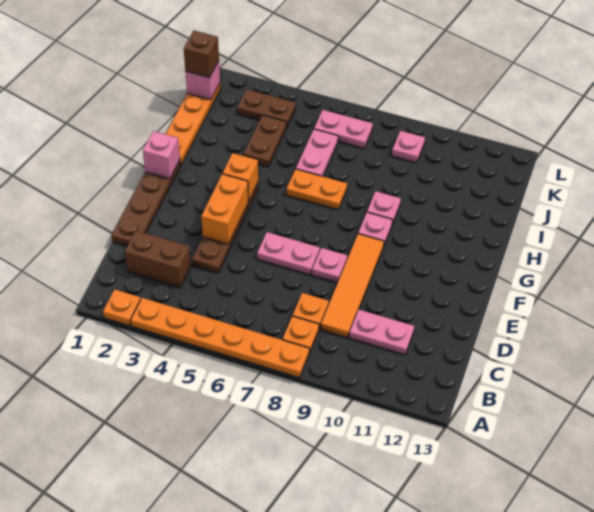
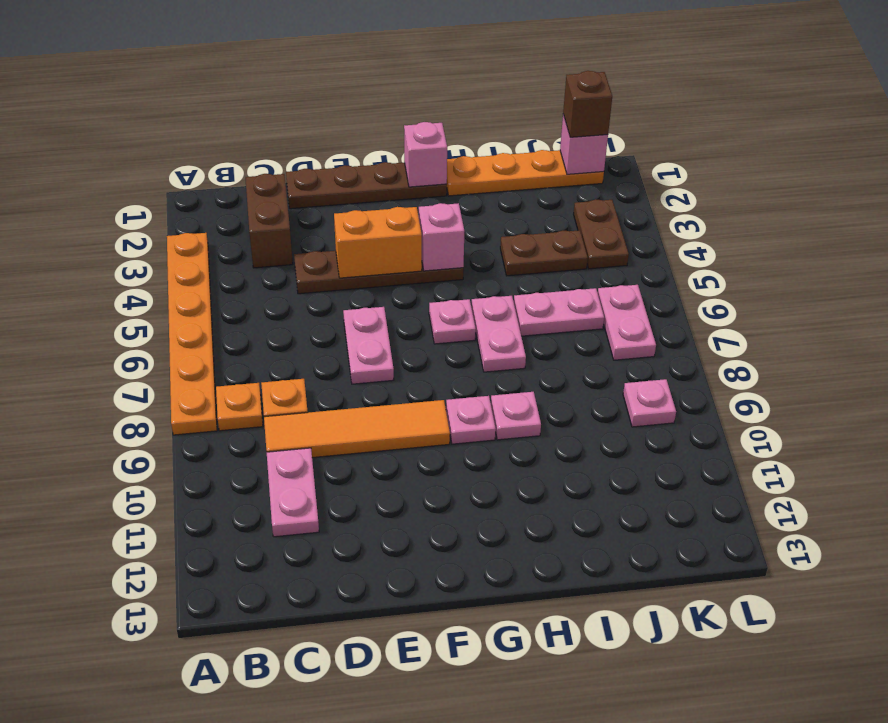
orange plate A2 level 1 -> none
pink plate E8 level 1 -> pink plate G6 level 1
orange brick G4 level 2 -> pink brick G4 level 2
orange plate H6:H7 level 1 -> pink plate H6:H7 level 1

